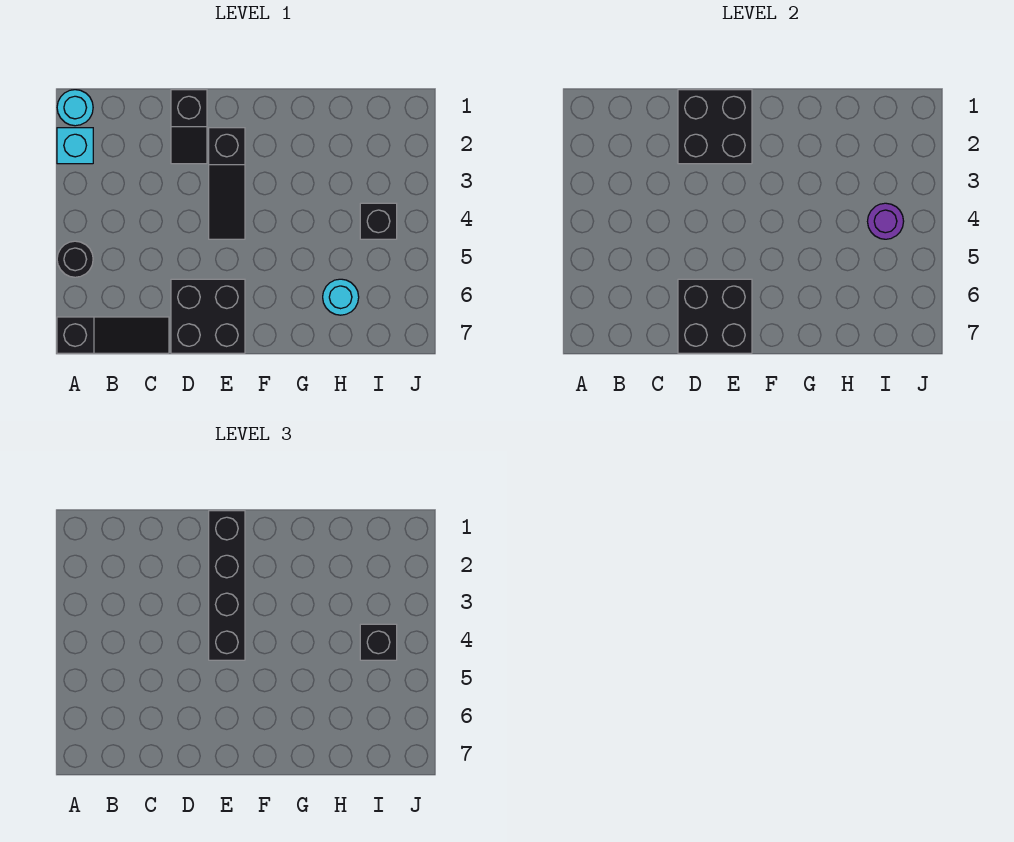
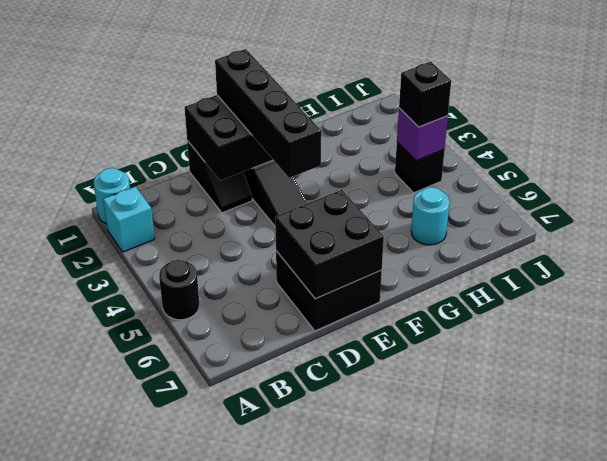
black slope A7:C7 level 1 top A -> none
purple round brick I4 level 2 -> purple brick I4 level 2

